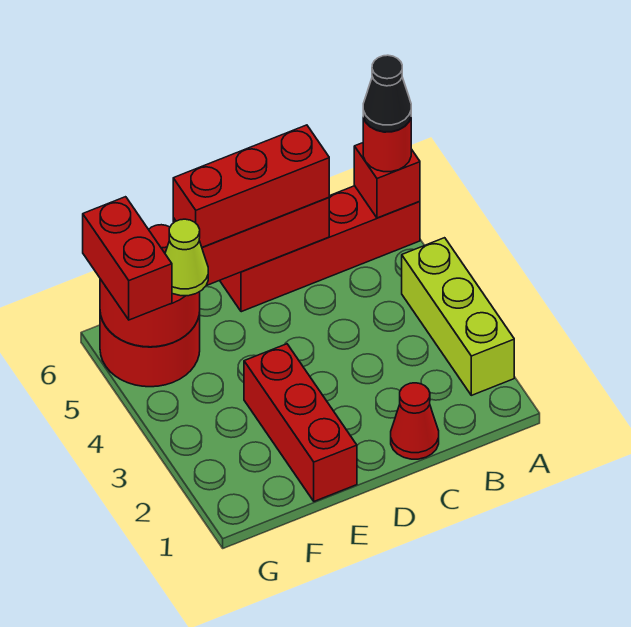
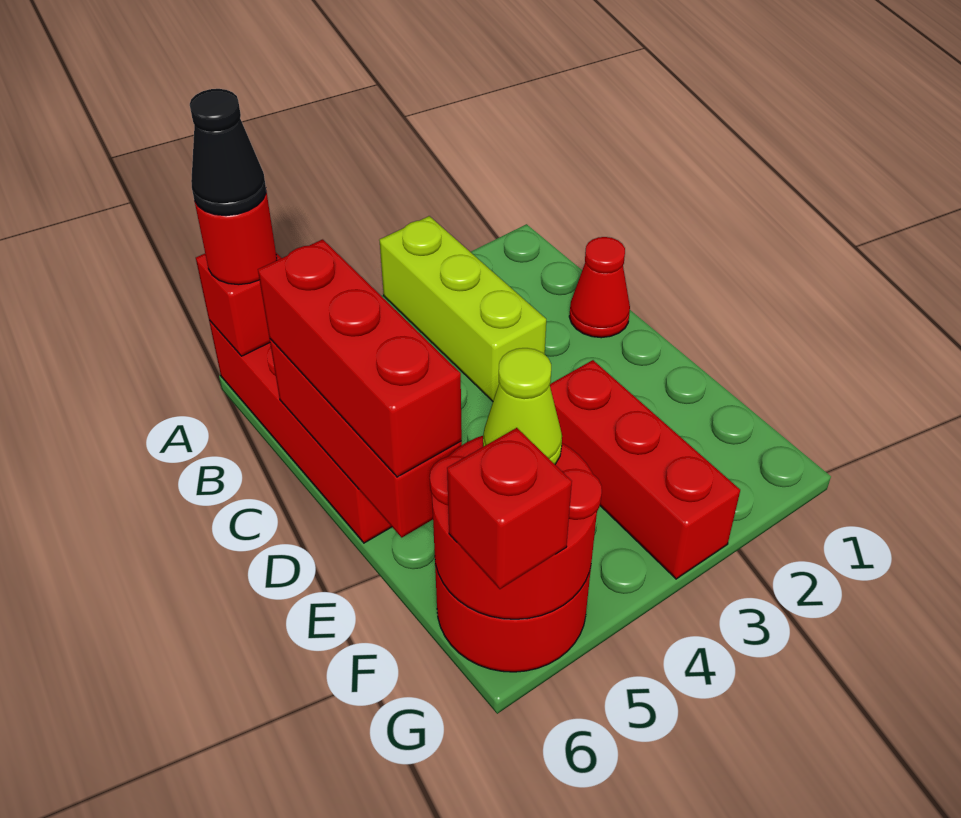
lime brick A2:A4 level 1 -> lime brick A3:C3 level 1
red brick E1:E3 level 1 -> red brick E3:G3 level 1
red brick G5:G6 level 3 -> red brick G6 level 3

